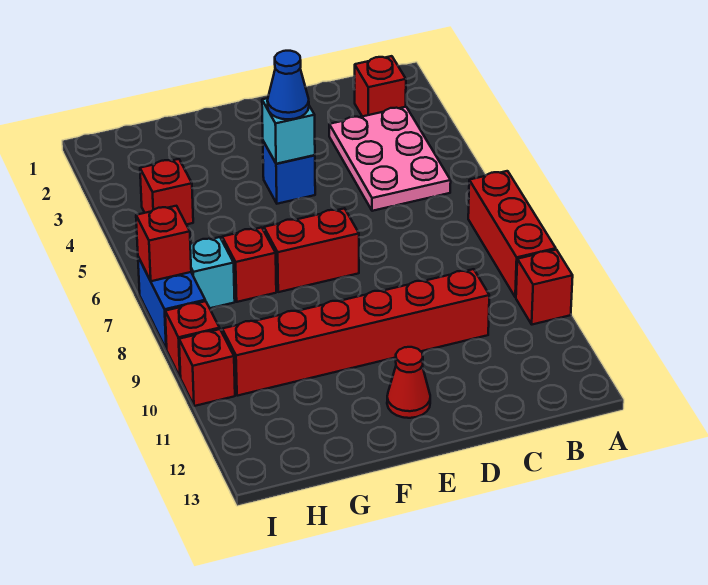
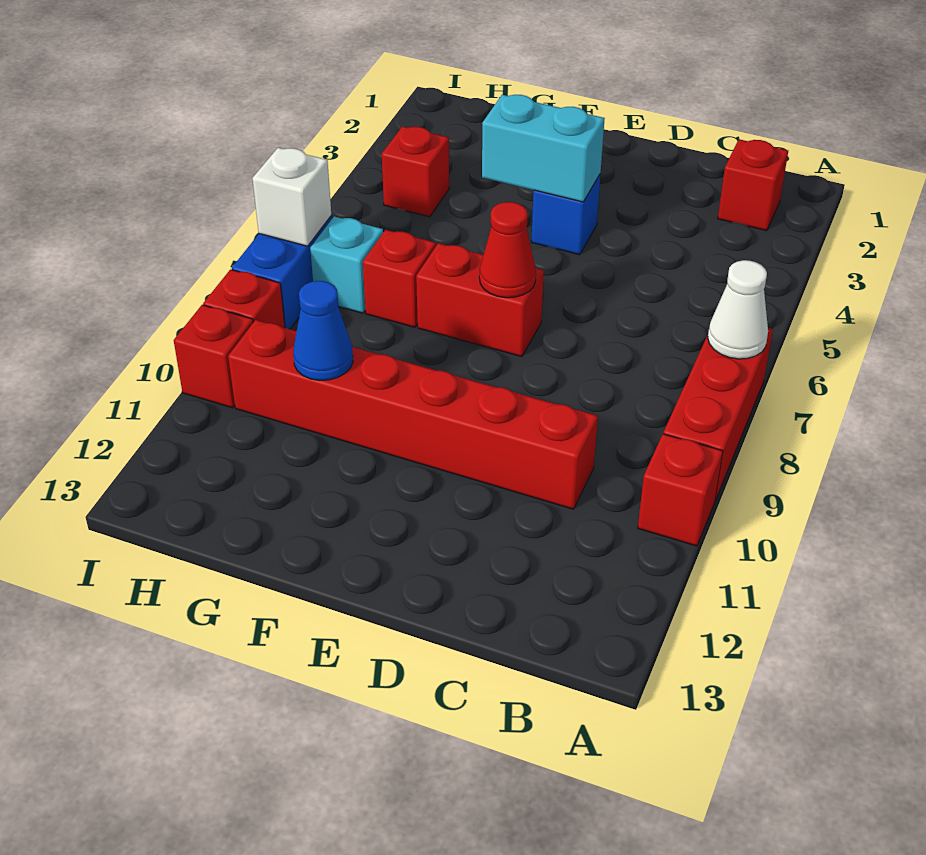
none -> white cone A7 level 2
pink plate B3:C5 level 1 -> none
cyan brick E4 level 2 -> cyan brick E4:F4 level 2
blue cone E4 level 3 -> blue cone G10 level 2
red cone E12 level 1 -> red cone E7 level 2
red brick I7 level 2 -> white brick I7 level 2

